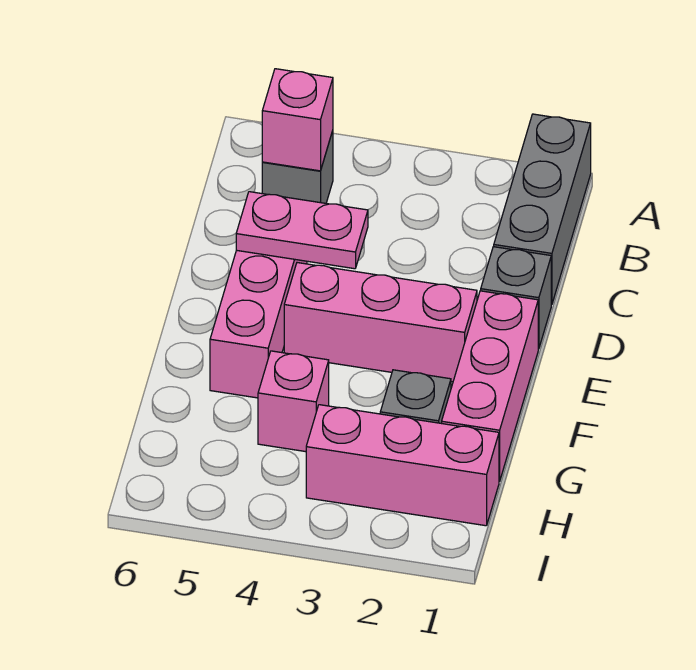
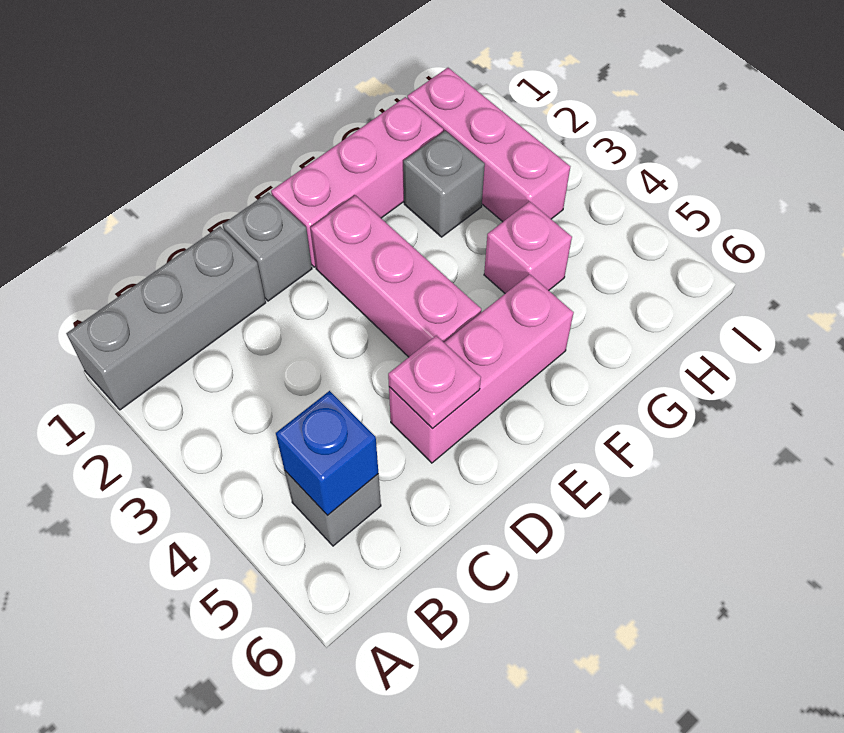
pink brick B5 level 2 -> blue brick B5 level 2
pink plate D4:D5 level 2 -> pink plate D5 level 2

